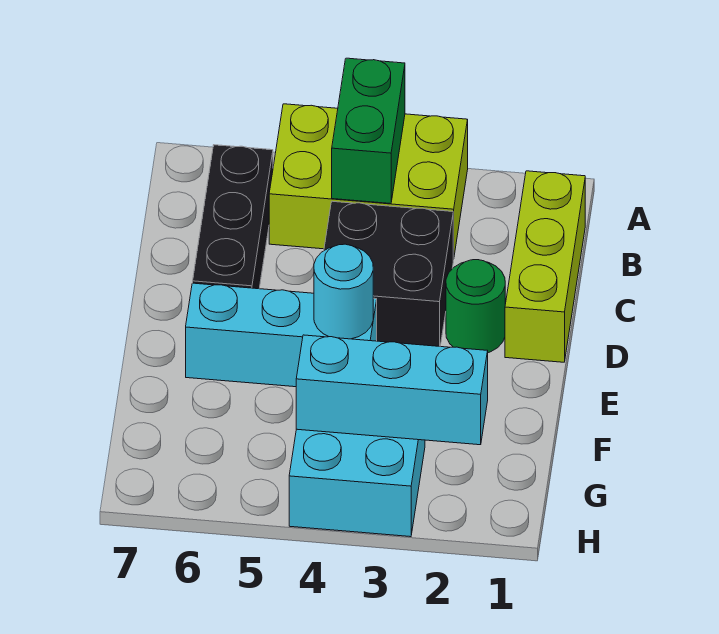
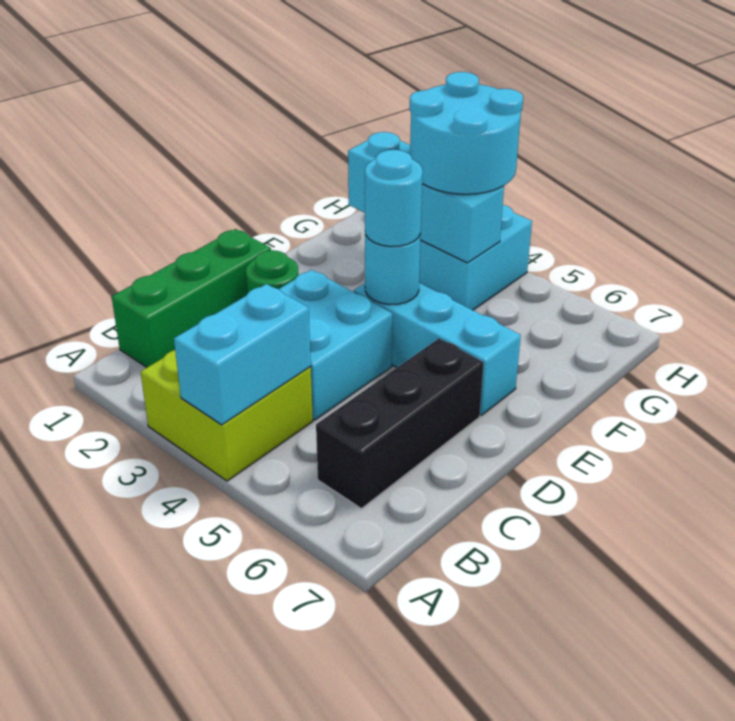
lime brick A3:B5 level 1 -> lime brick A3:B4 level 1
green brick A4:B4 level 2 -> cyan brick A4:B4 level 2
lime brick B1:D1 level 1 -> green brick B1:D1 level 1
black brick C3:D4 level 1 -> cyan brick C3:D4 level 1
none -> cyan round brick E4 level 3
none -> cyan round brick G3:H4 level 3

